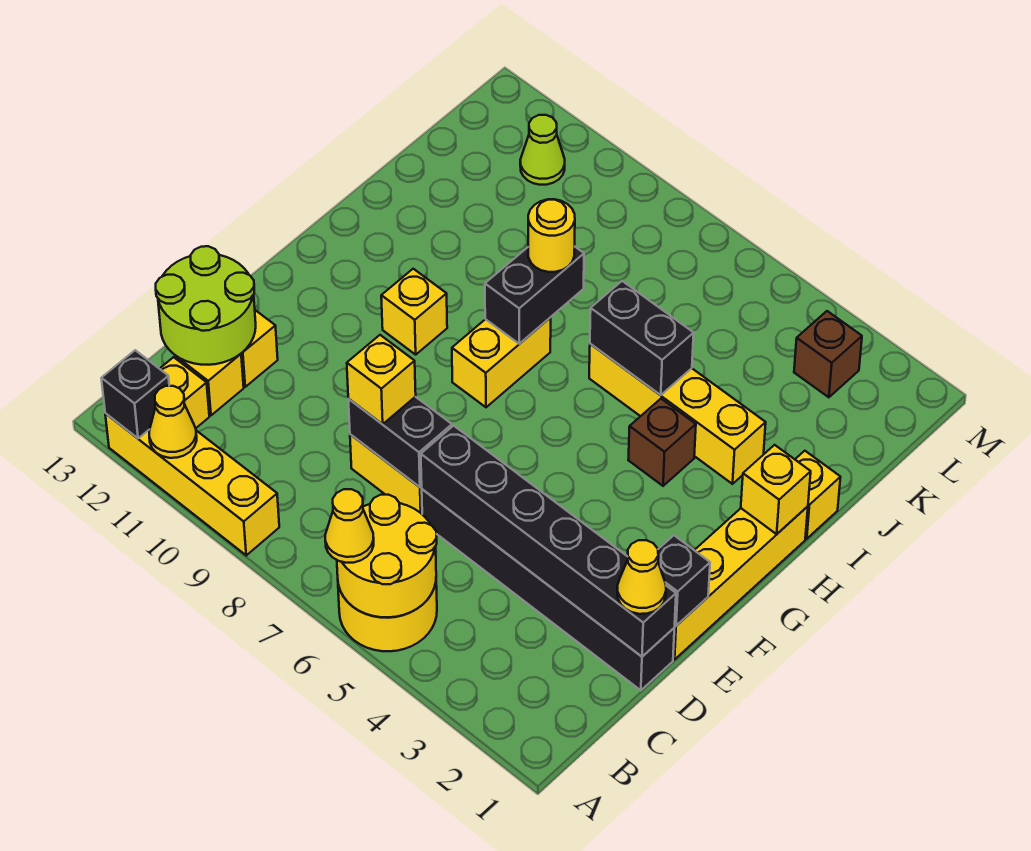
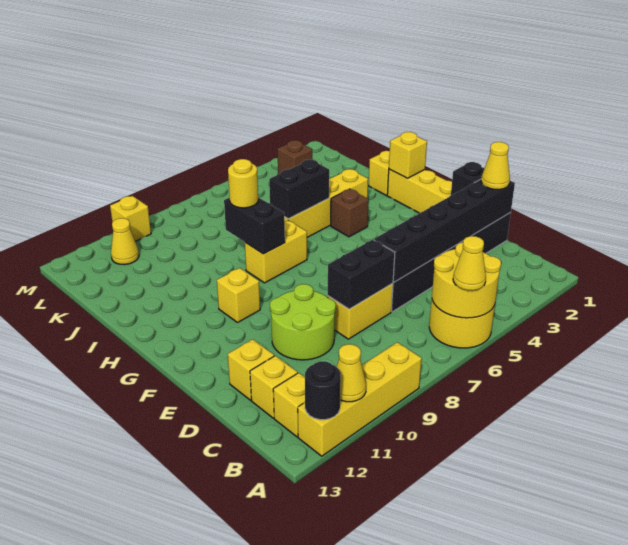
black brick A12 level 2 -> black round brick A12 level 2
lime round brick C12:D13 level 2 -> lime round brick D9:E10 level 1
yellow brick D8 level 3 -> yellow brick M10 level 1
yellow brick G8:H8 level 1 -> yellow brick H7:H8 level 1
lime cone L11 level 1 -> yellow cone L11 level 1

